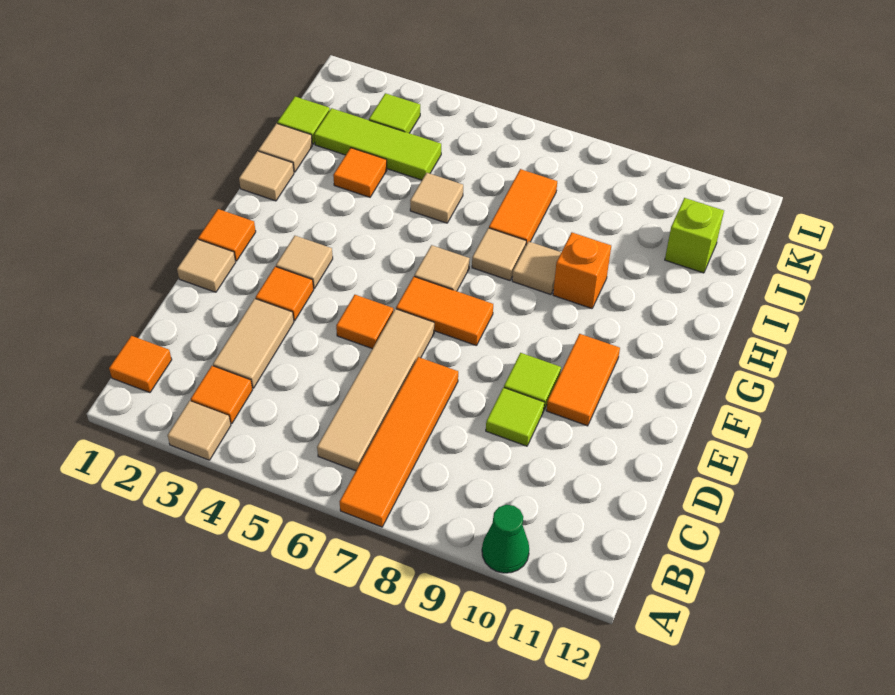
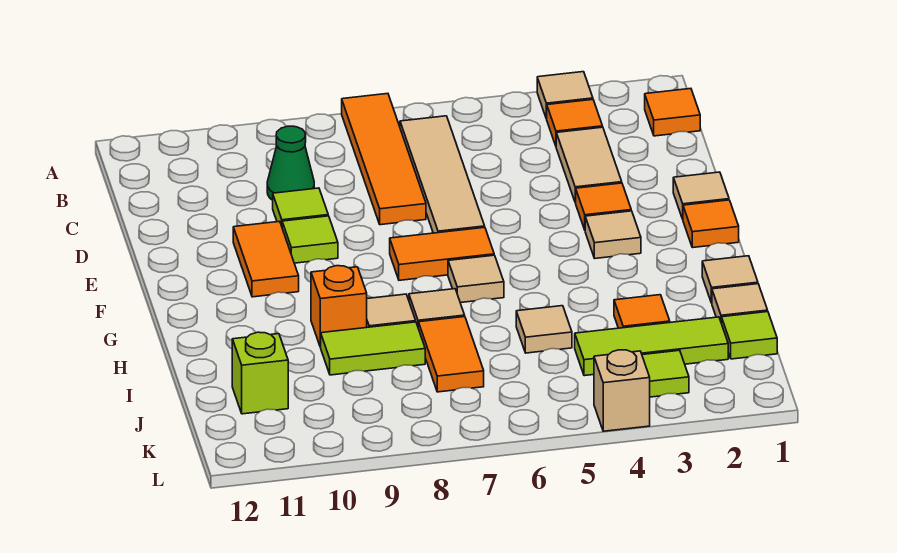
green cone A10 level 1 -> green cone C9 level 1
orange tile E5 level 1 -> none
none -> lime tile I8:I9 level 1
none -> tan brick L4 level 1

